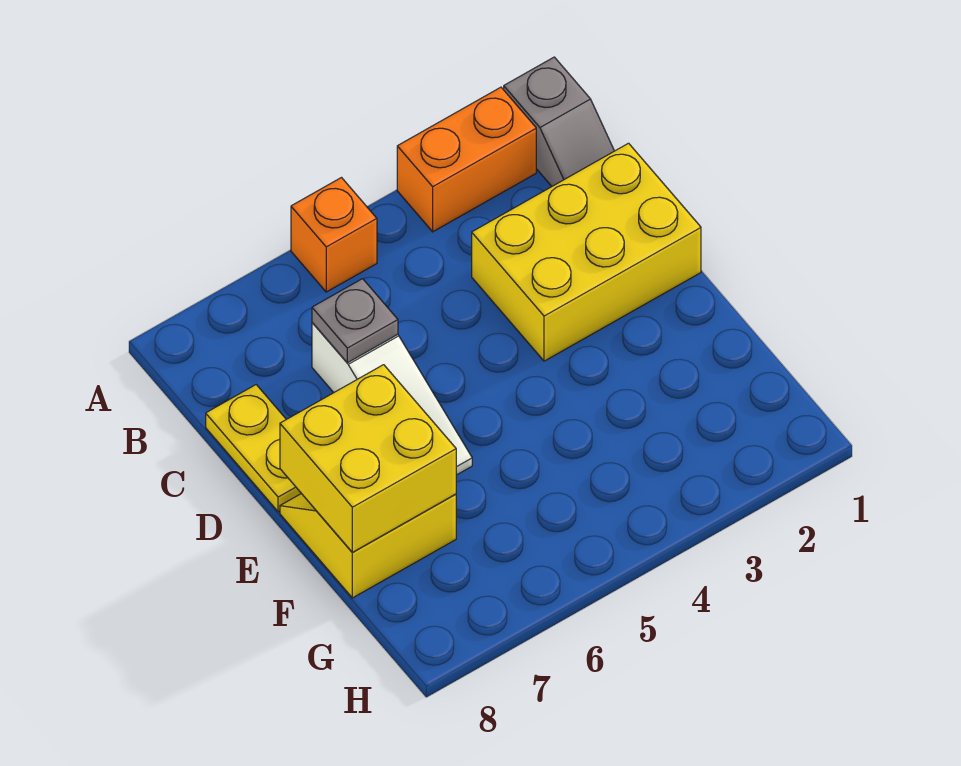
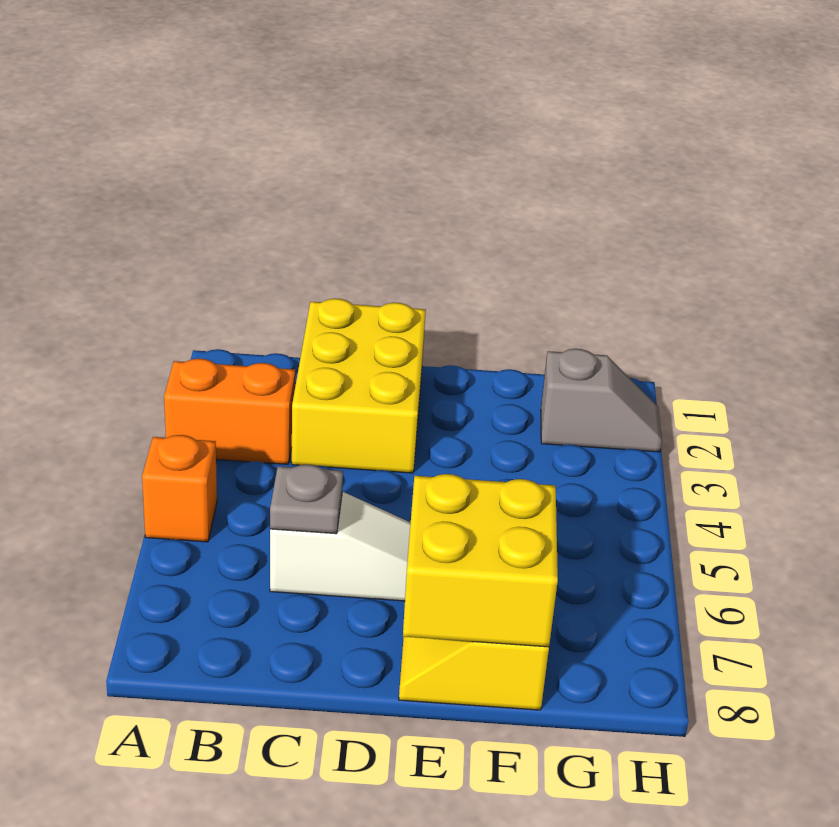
grey slope A1:B1 level 1 top A -> grey slope G2:H2 level 1 top G
orange brick A2:A3 level 1 -> orange brick A3:B3 level 1
yellow plate C8:D8 level 1 -> none

